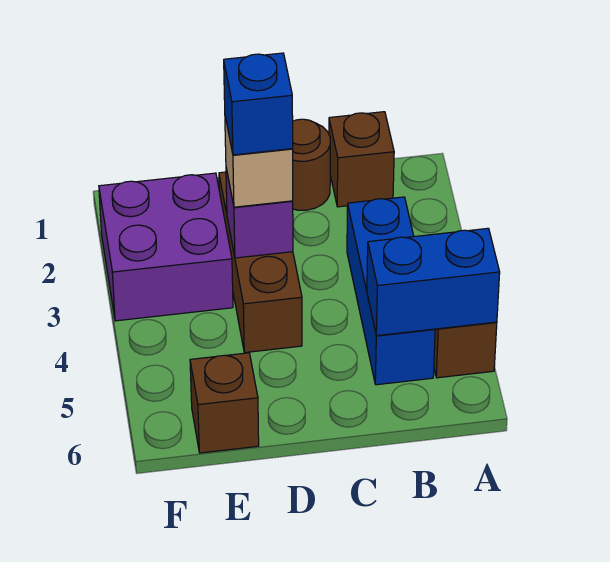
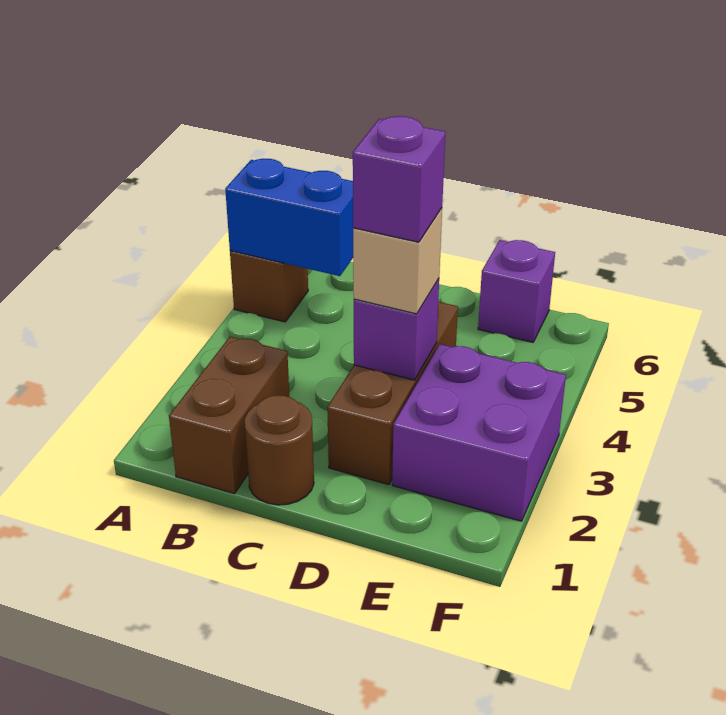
brown brick B1 level 1 -> brown brick B1:B2 level 1
blue brick B3:B5 level 1 -> none
blue brick D3 level 4 -> purple brick D3 level 4
brown brick E6 level 1 -> purple brick E6 level 1

